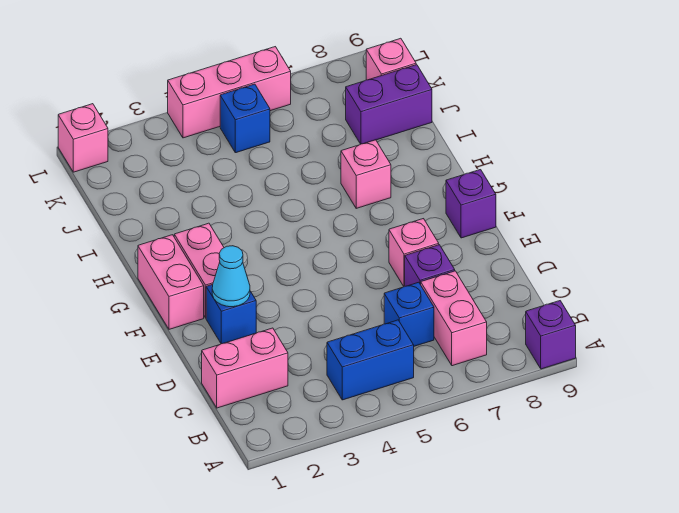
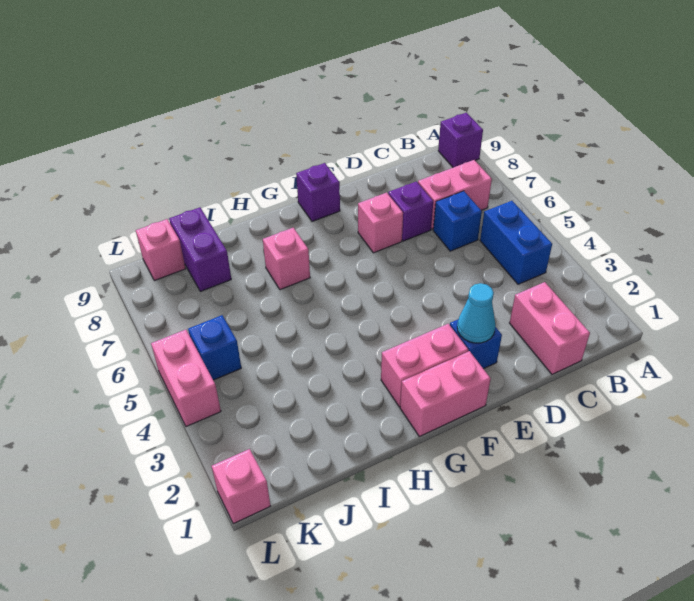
pink brick L4:L6 level 1 -> pink brick L4:L5 level 1

